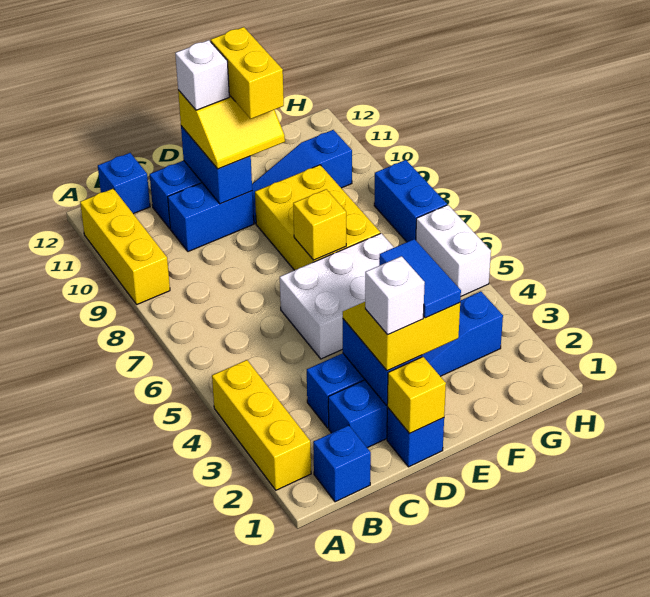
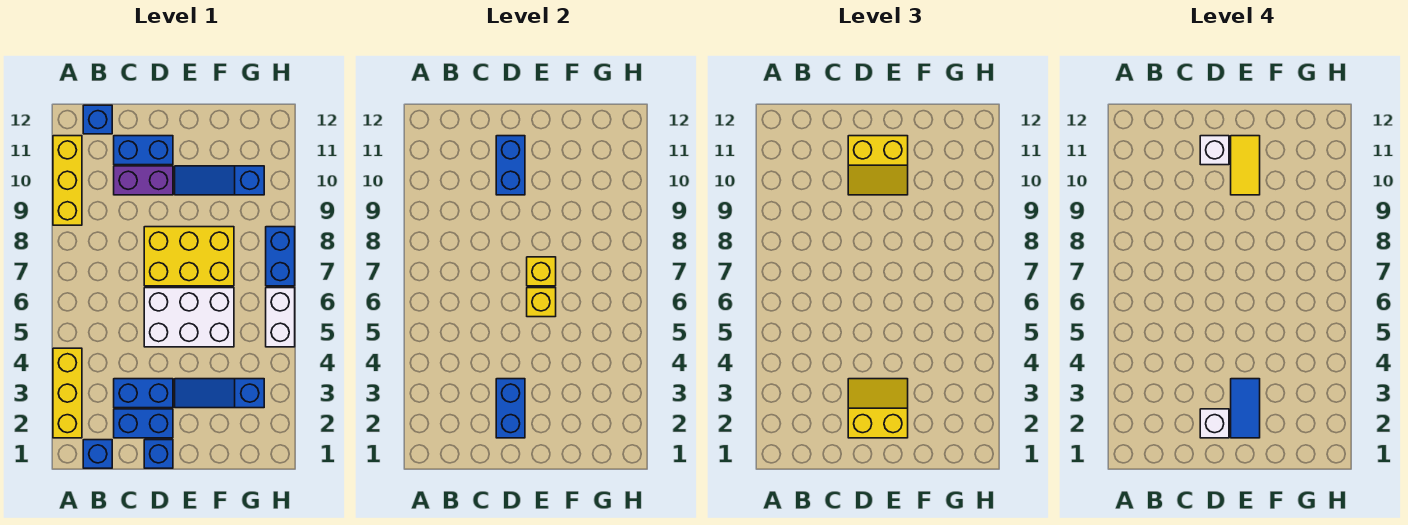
blue brick C10:D10 level 1 -> purple brick C10:D10 level 1
yellow brick D1 level 2 -> yellow brick E6 level 2
yellow brick E7:F9 level 1 -> yellow brick D7:F8 level 1
yellow brick E10:E11 level 4 -> yellow tile E10:E11 level 4

